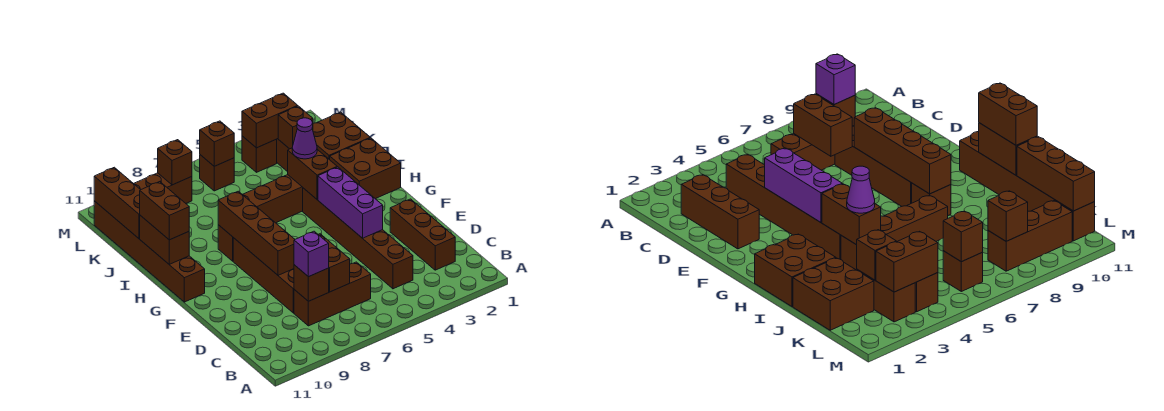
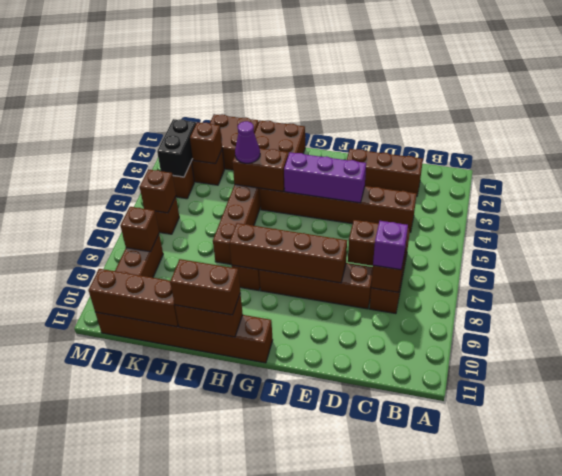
brown brick L3:L4 level 2 -> black brick L3:L4 level 2

